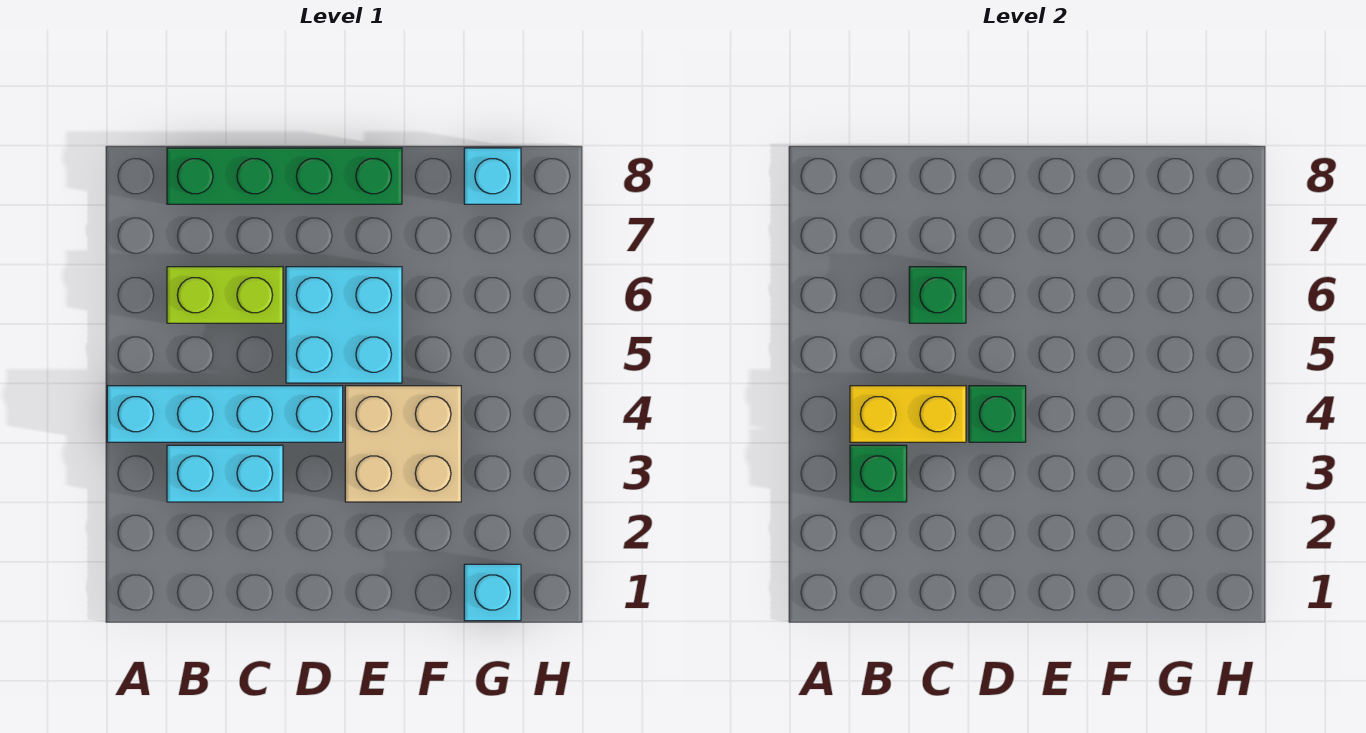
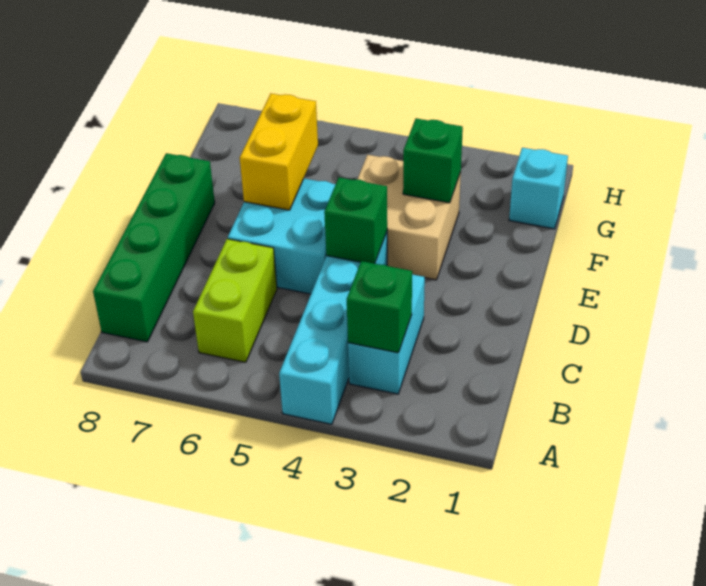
yellow brick B4:C4 level 2 -> yellow brick E6:F6 level 2
green brick C6 level 2 -> green brick F3 level 2
cyan brick G8 level 1 -> none

